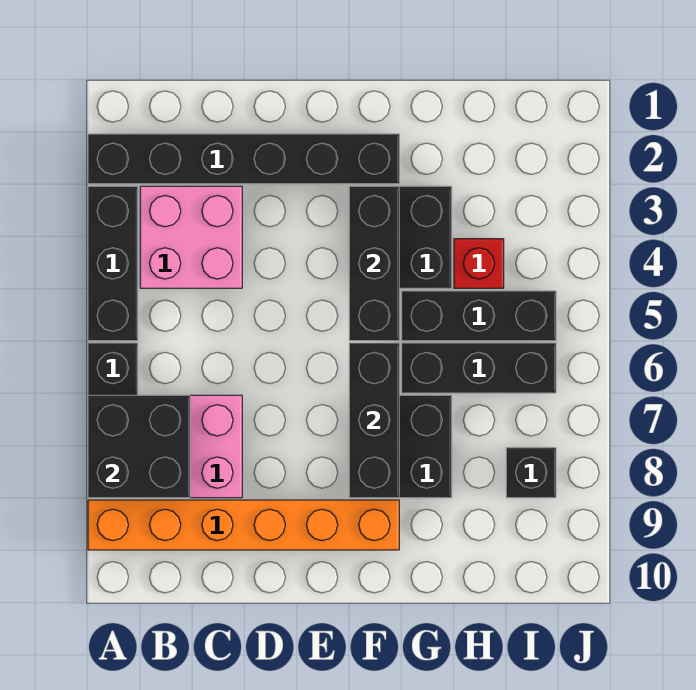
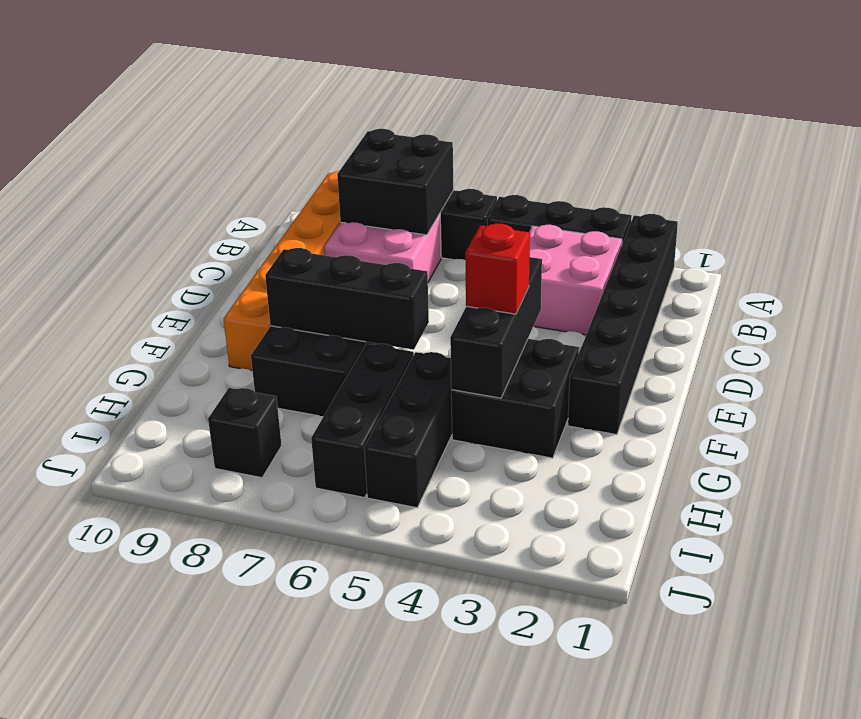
black brick F3:F5 level 2 -> black brick E4:G4 level 2
red brick H4 level 1 -> red brick F4 level 3

